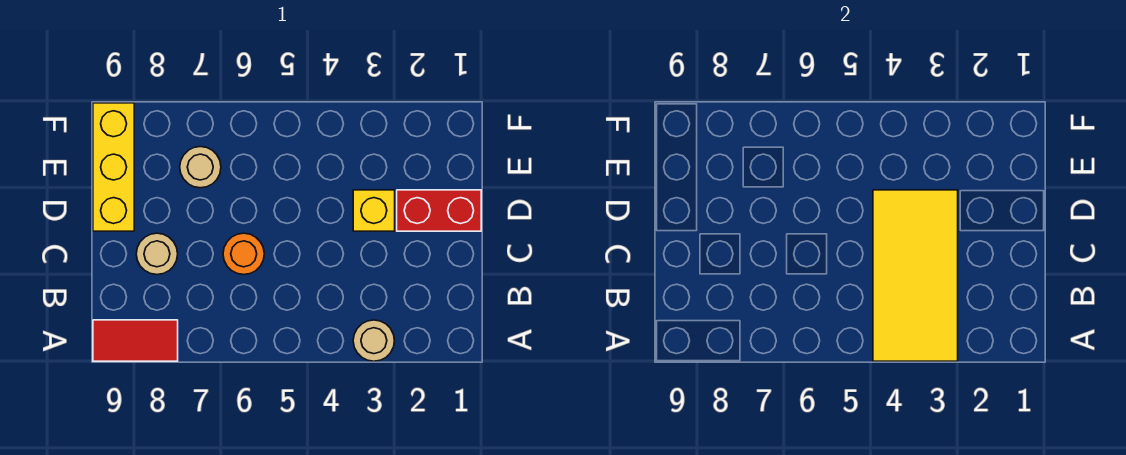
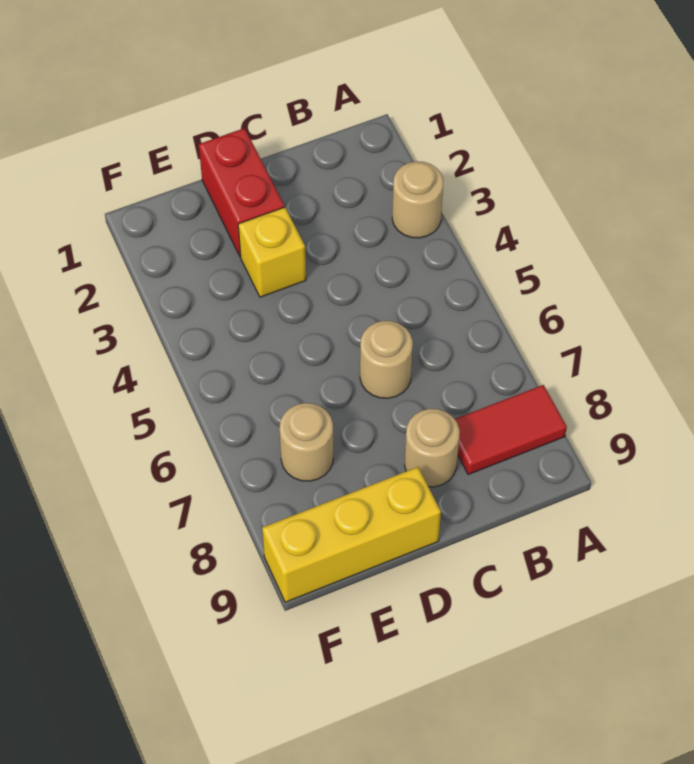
yellow tile A3:D4 level 2 -> none
red tile A8:A9 level 1 -> red tile A8:B8 level 1
orange round brick C6 level 1 -> tan round brick C6 level 1

